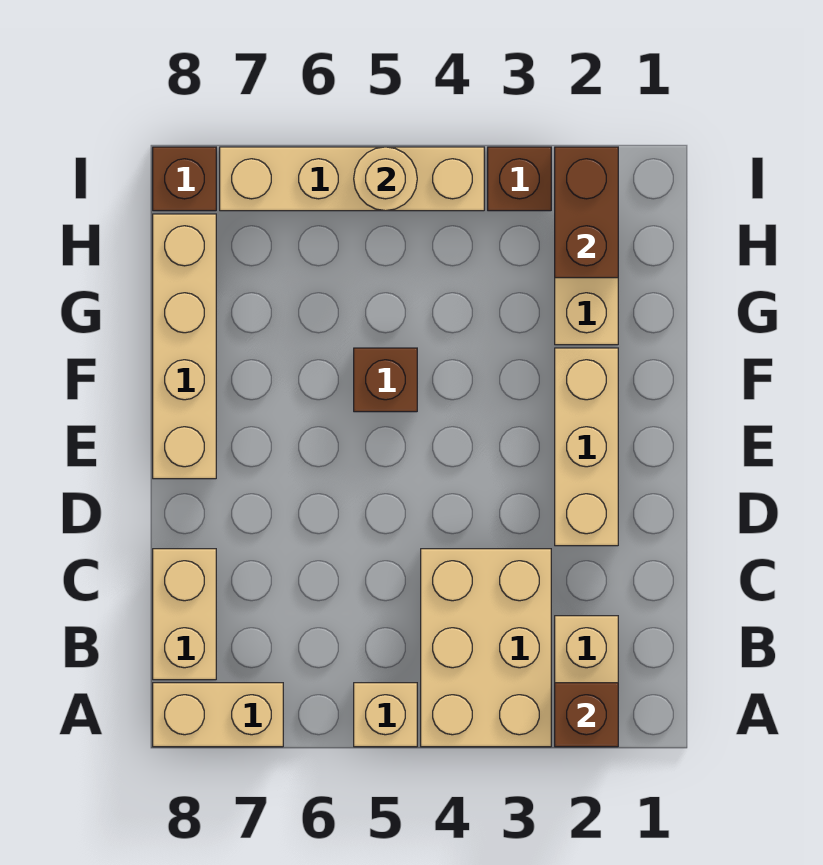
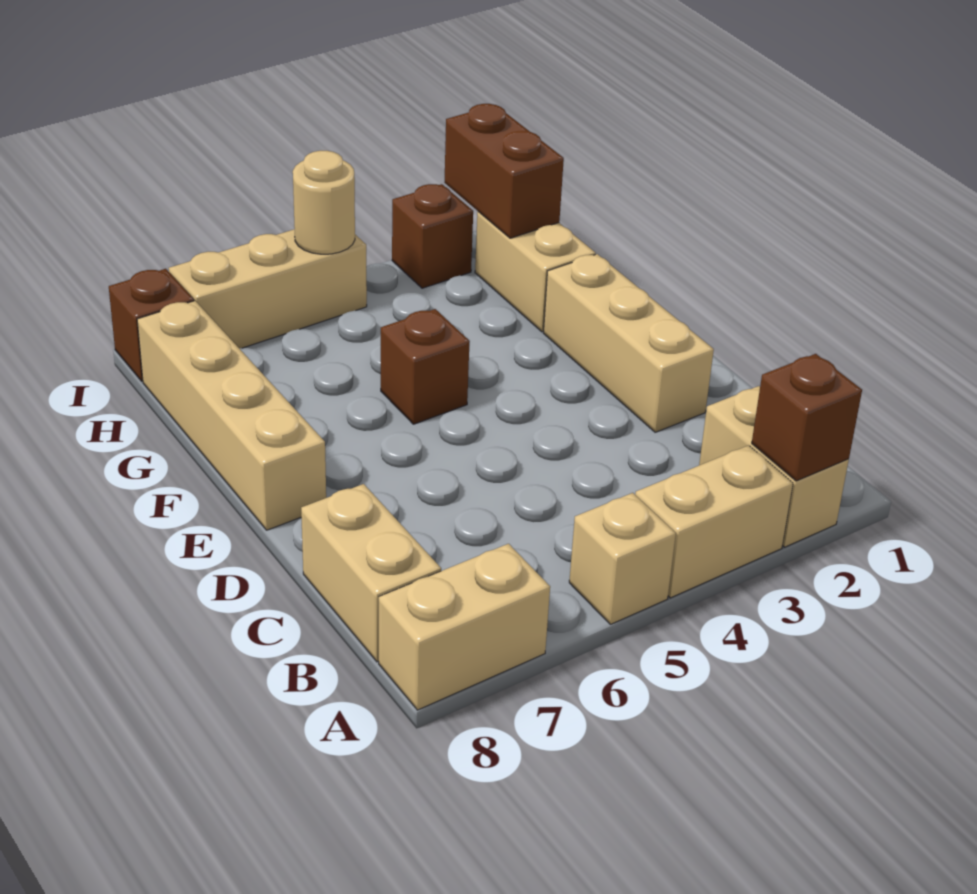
tan brick A3:C4 level 1 -> tan brick A3:A4 level 1
tan brick I4:I7 level 1 -> tan brick I5:I7 level 1

